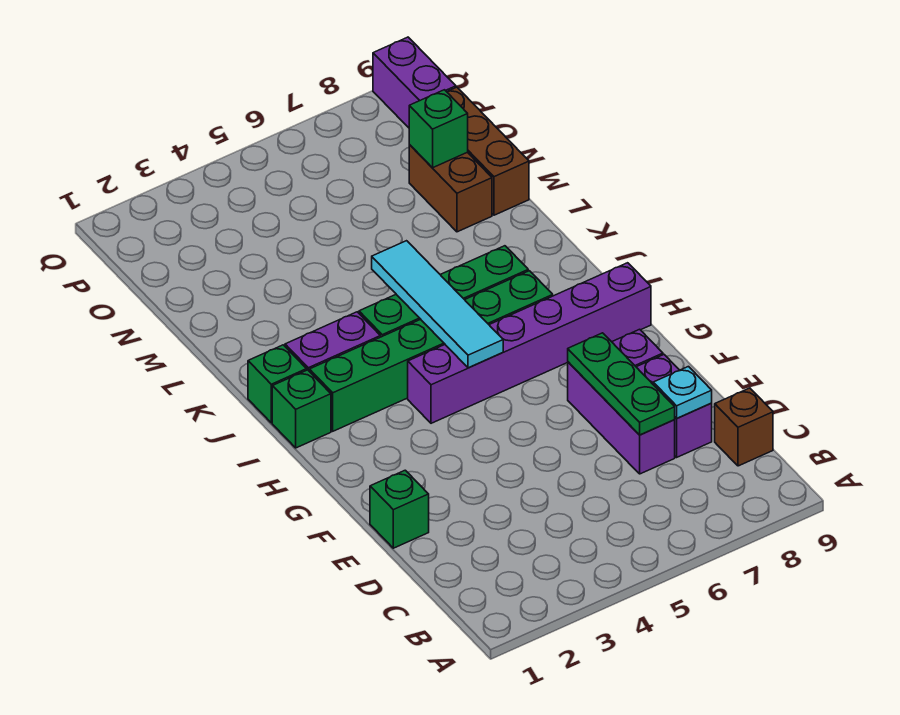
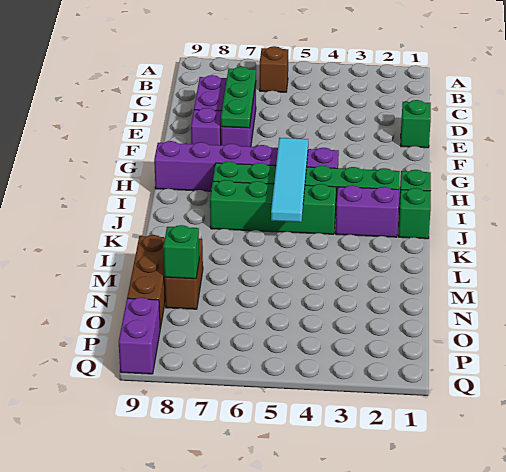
brown brick C9 level 1 -> brown brick B6 level 1
cyan plate D8 level 2 -> none

